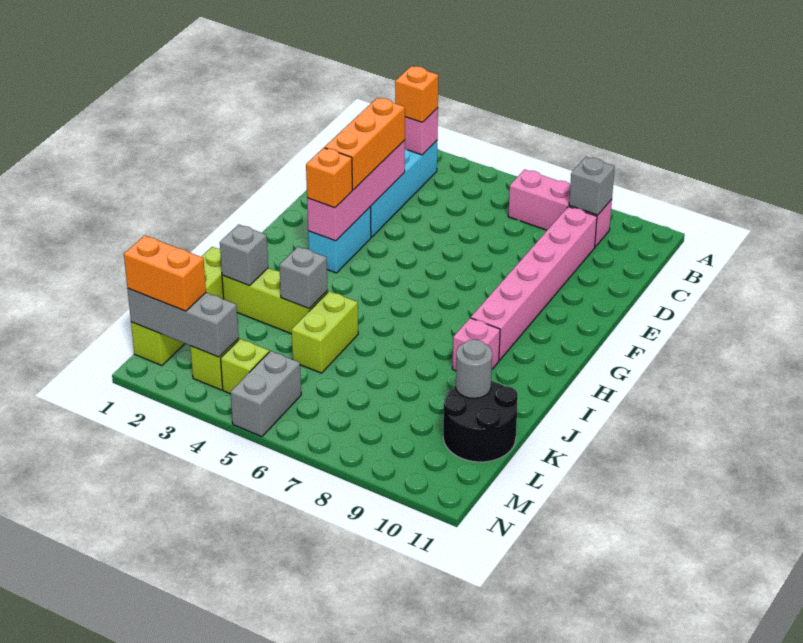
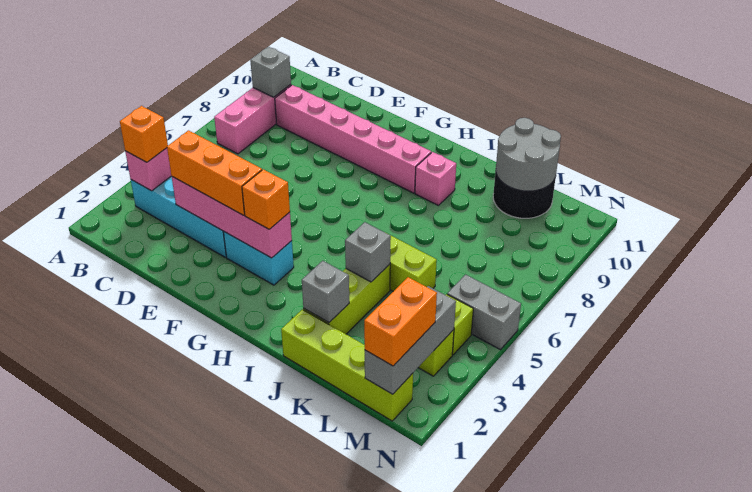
grey round brick K10 level 2 -> grey round brick K10:L11 level 2

